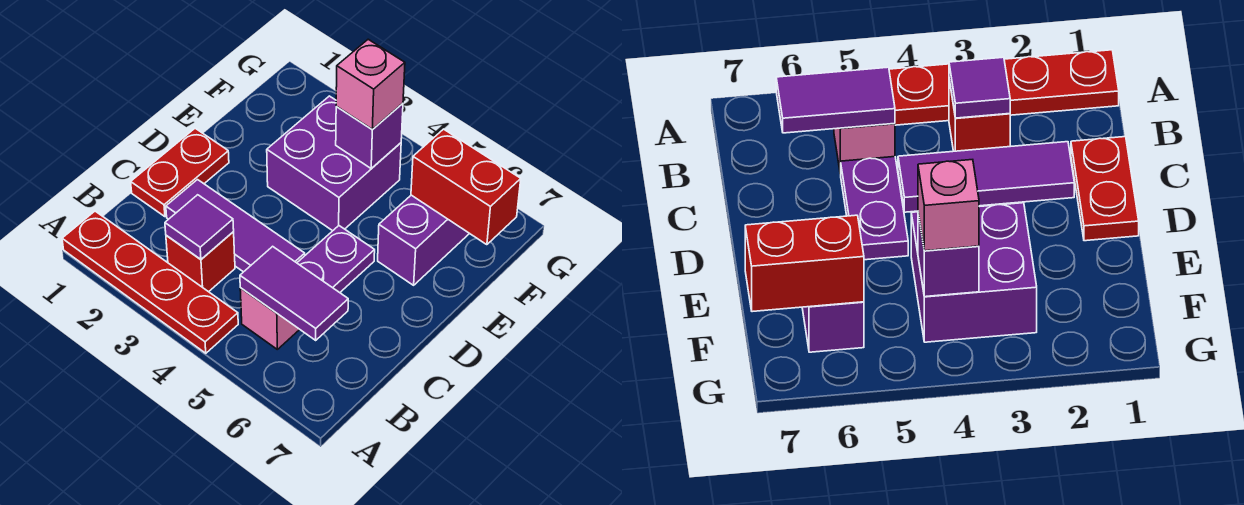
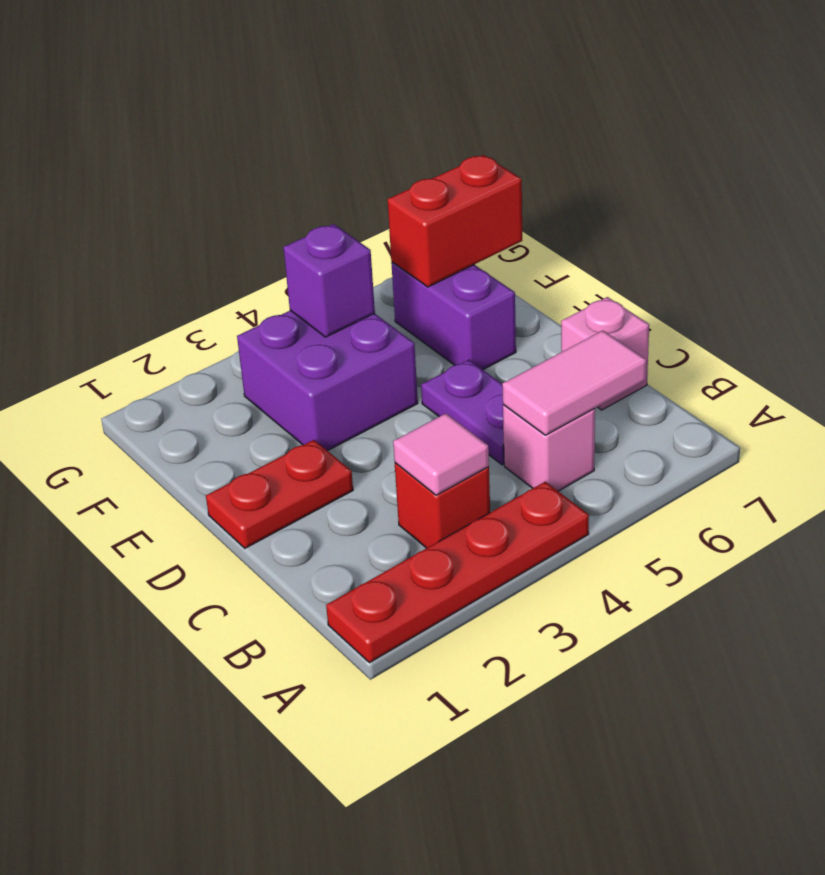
purple tile B3 level 2 -> pink tile B3 level 2
purple tile B5:B6 level 2 -> pink tile B5:B6 level 2
red plate C1:D1 level 1 -> red plate D1:D2 level 1
purple tile C2:C4 level 1 -> none
pink brick F4 level 3 -> pink brick C7 level 1

